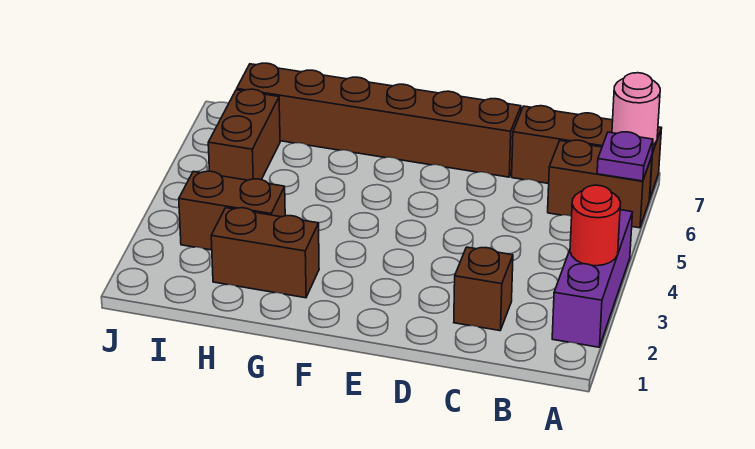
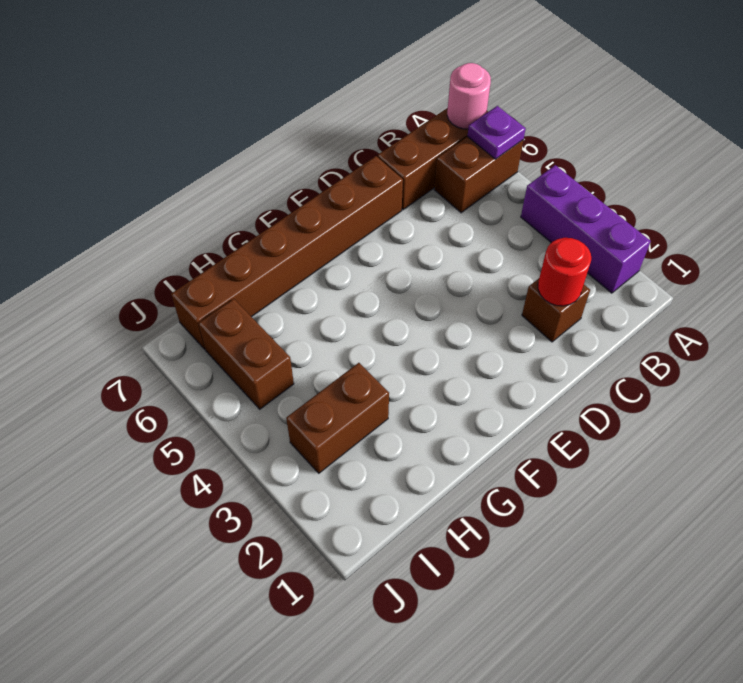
red round brick A3 level 2 -> red round brick C2 level 2
brown brick G2:H2 level 1 -> none

